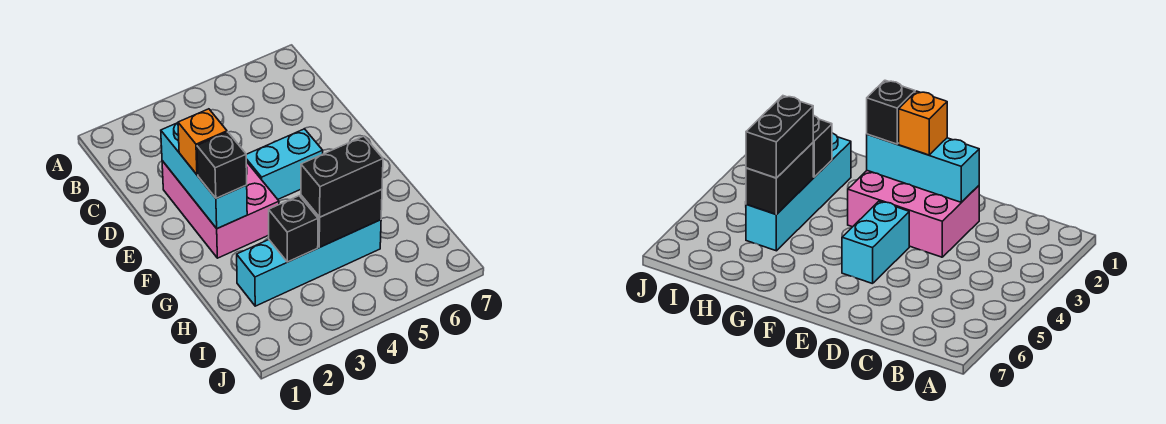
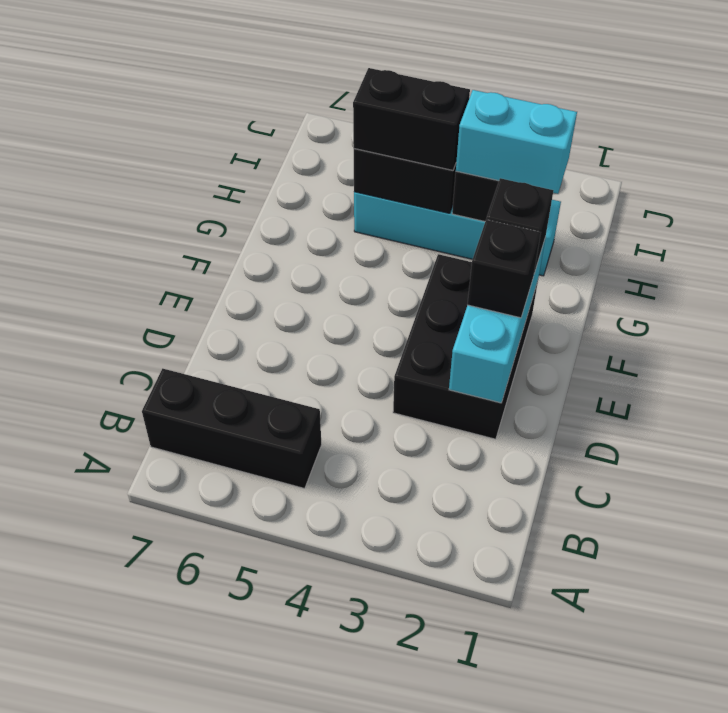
none -> black brick B5:B7 level 1
pink brick D2:F3 level 1 -> black brick D2:F3 level 1
orange brick E2 level 3 -> black brick E2 level 3
cyan brick E4:E5 level 1 -> cyan brick H2:H3 level 3

